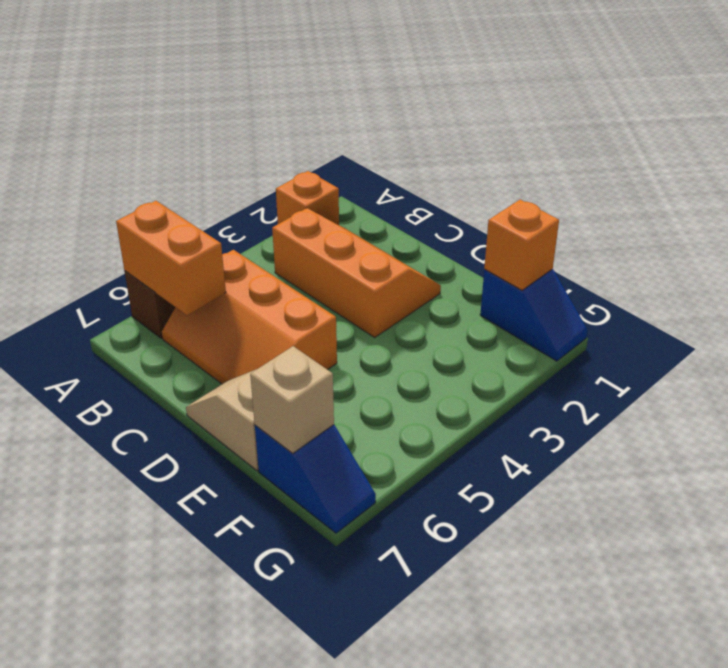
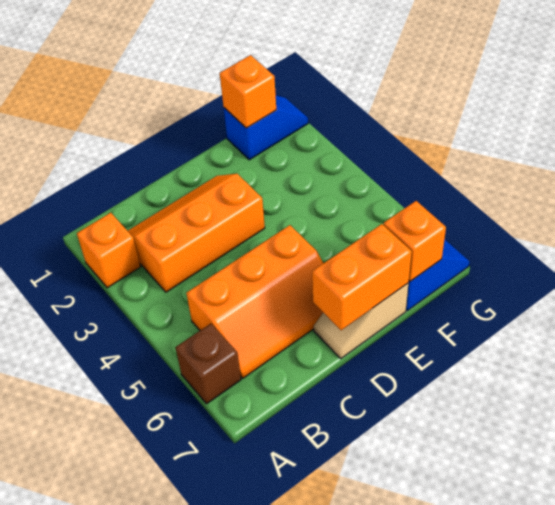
orange brick A6:B6 level 2 -> orange brick D7:E7 level 2
tan brick F7 level 2 -> orange brick F7 level 2

